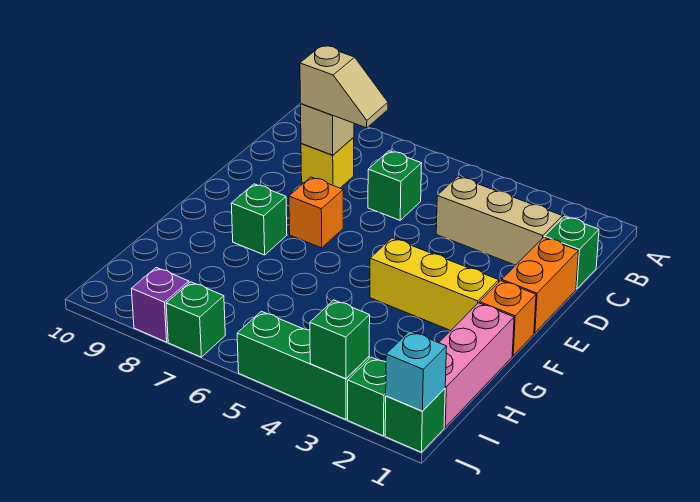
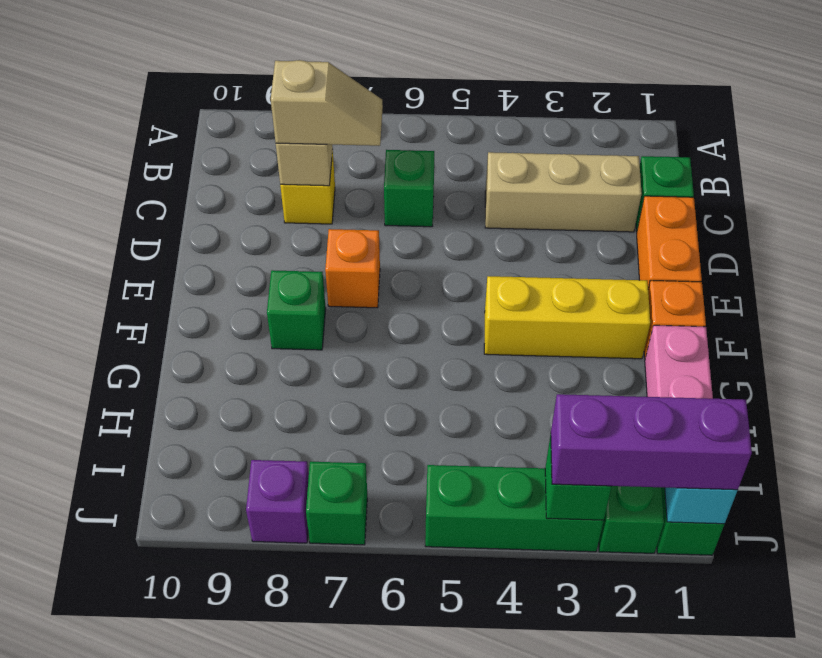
none -> purple brick J1:J3 level 3

